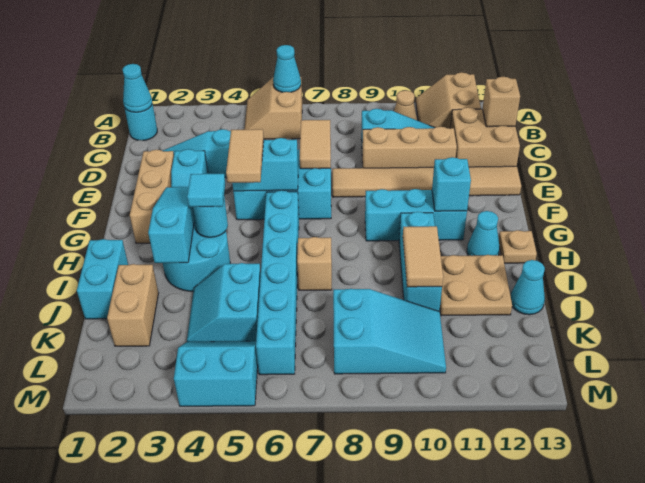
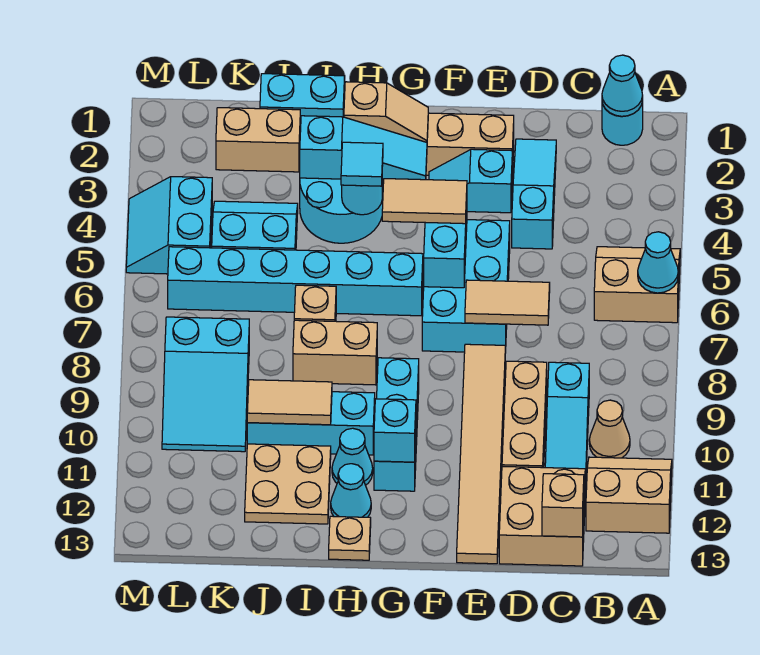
none -> tan slope G2:H2 level 2 top H
none -> tan brick H8:I8 level 1
cyan cone J13 level 1 -> cyan cone H11 level 1
cyan slope L4:M5 level 1 top M -> cyan slope L4:M5 level 1 top L

